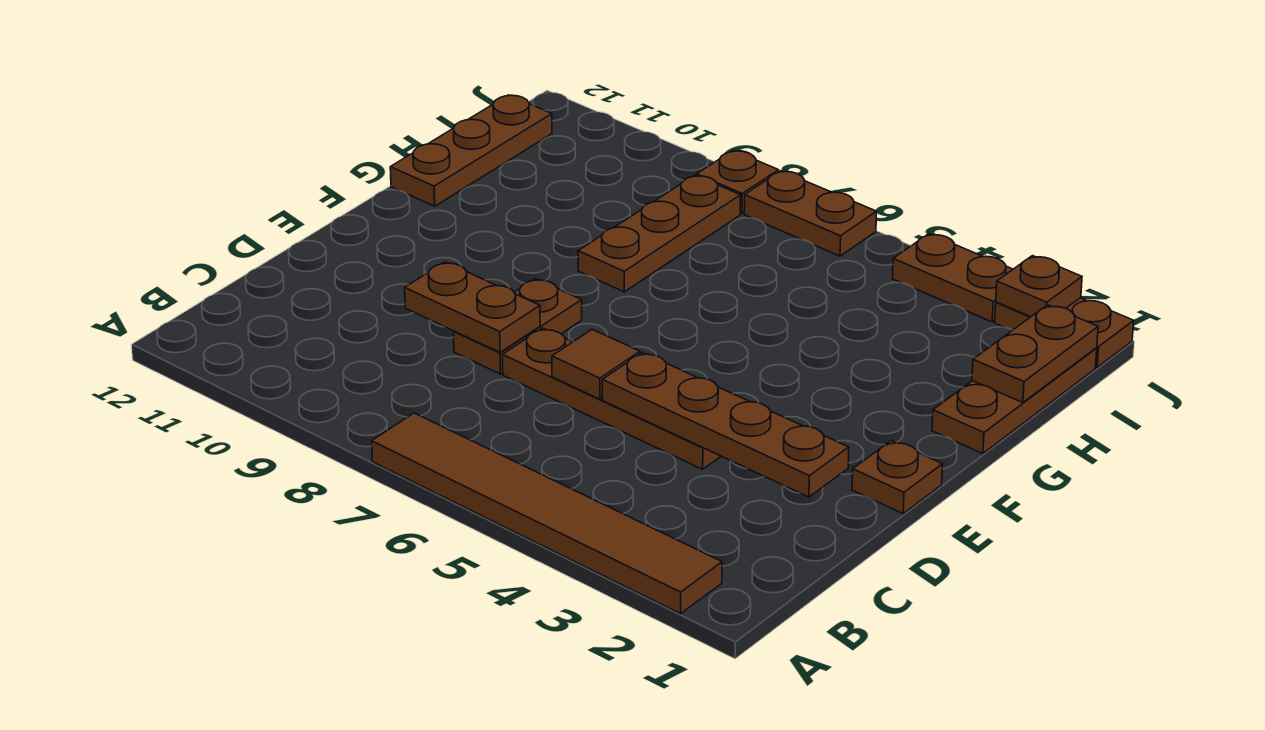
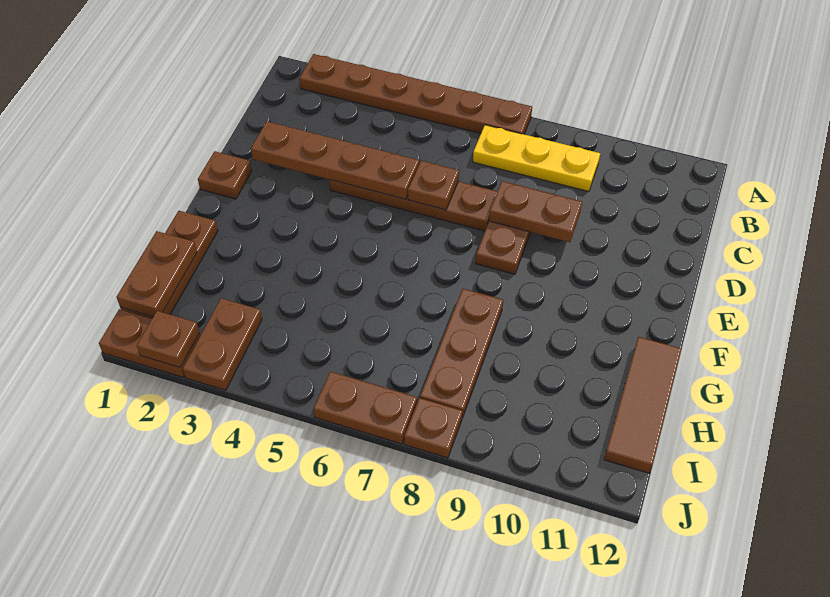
brown tile A2:A7 level 1 -> brown plate A2:A7 level 1
none -> yellow plate B7:B9 level 1
brown tile D6 level 2 -> brown plate D6 level 2
brown plate G12:I12 level 1 -> brown tile G12:I12 level 1
brown plate J3:J4 level 1 -> brown plate I3:J3 level 1

